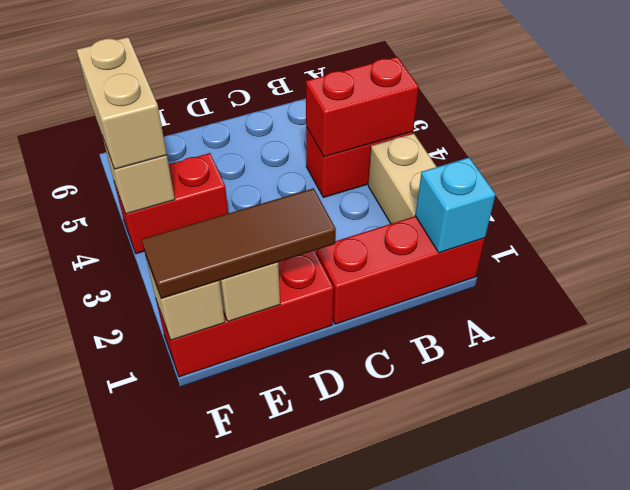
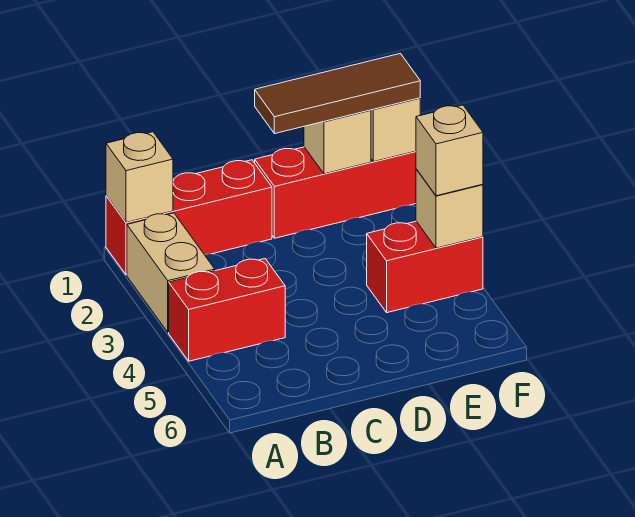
cyan brick A1 level 2 -> tan brick A1 level 2
red brick A4:B4 level 2 -> none
tan brick F4:F5 level 3 -> tan brick F4 level 3

